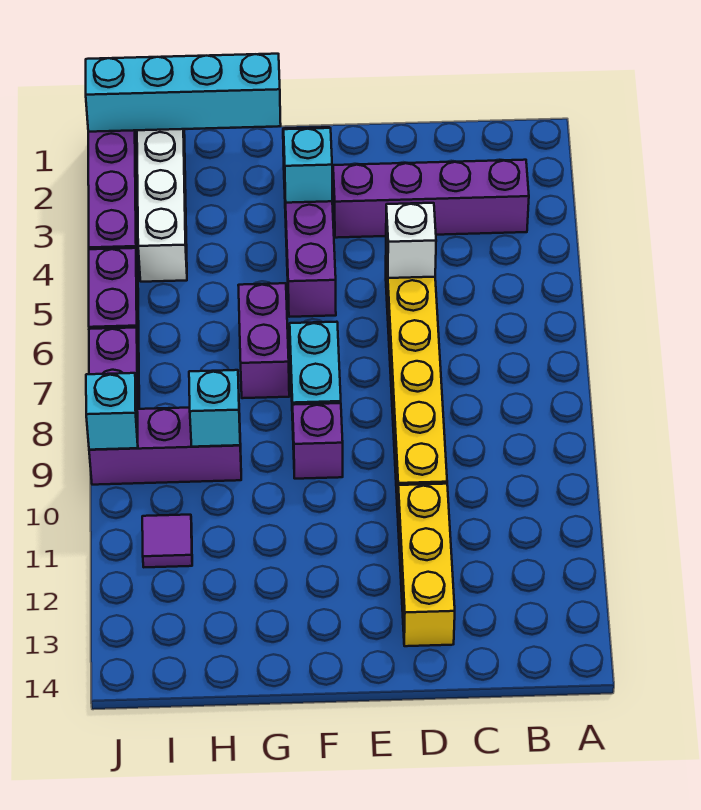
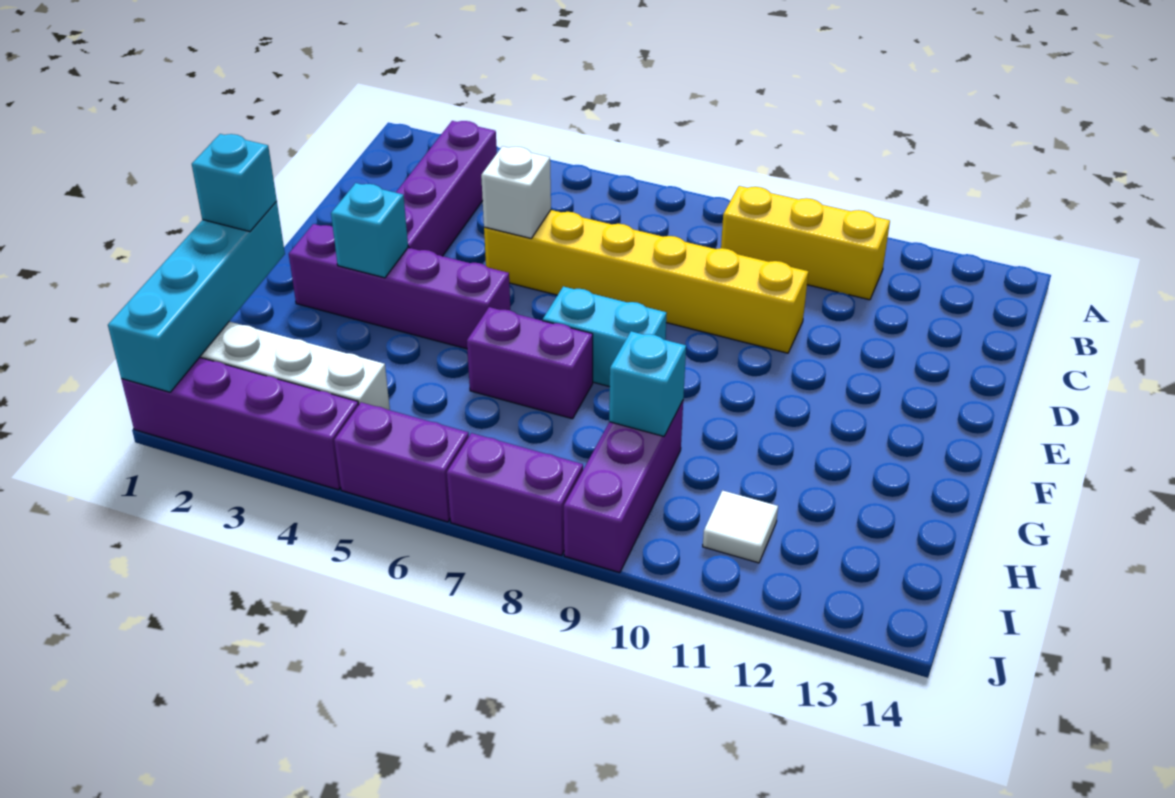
yellow brick D11:D13 level 1 -> yellow brick B9:B11 level 1
purple brick F9 level 1 -> none
purple tile I11 level 1 -> white tile I11 level 1
cyan brick J9 level 2 -> cyan brick G1 level 3

